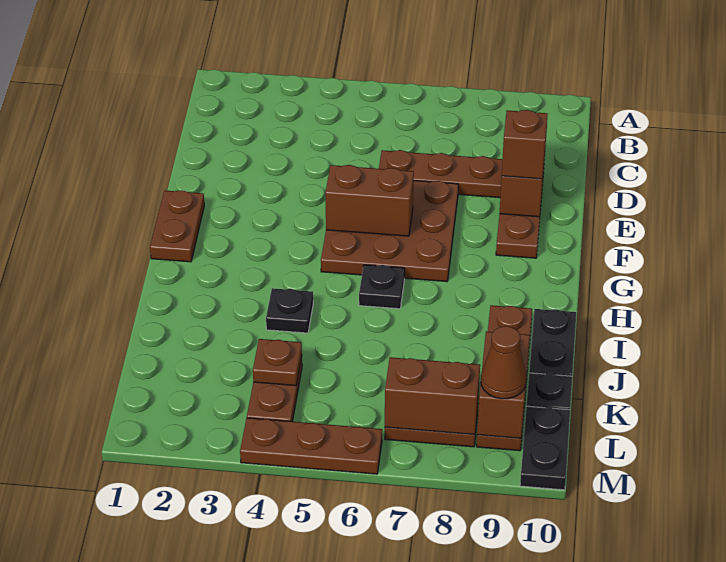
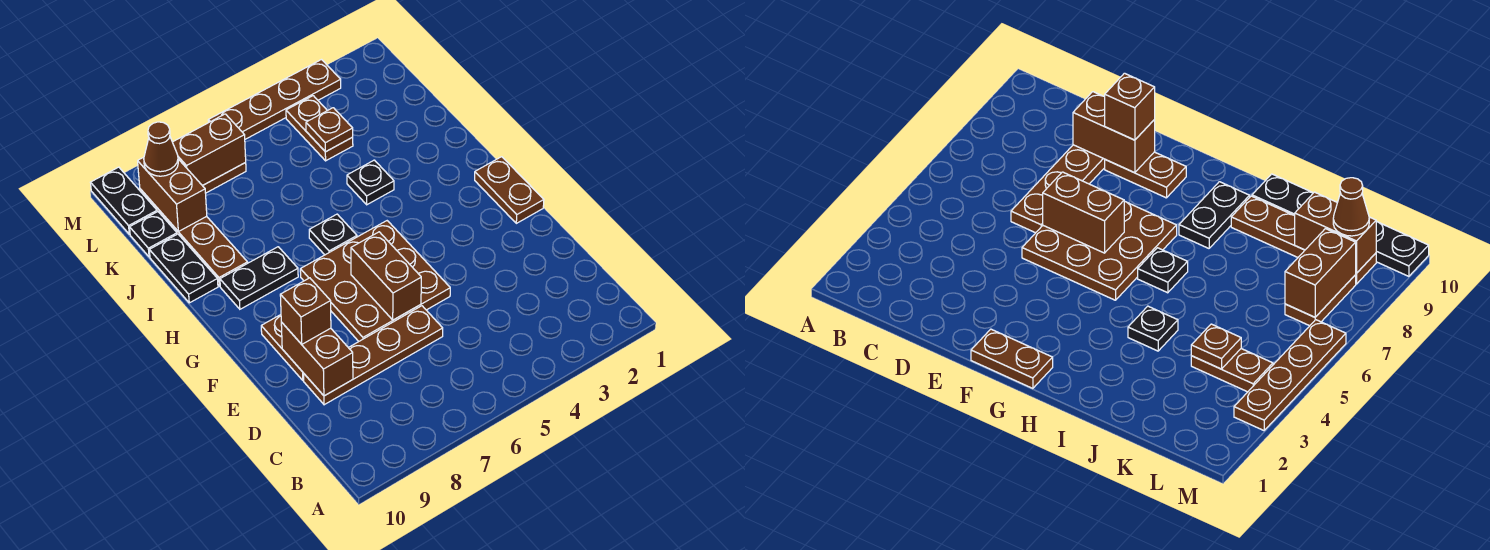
brown brick F5:F6 level 2 -> brown brick E6:F6 level 2
none -> black plate H8:H9 level 1
brown plate M4:M6 level 1 -> brown plate M3:M6 level 1

